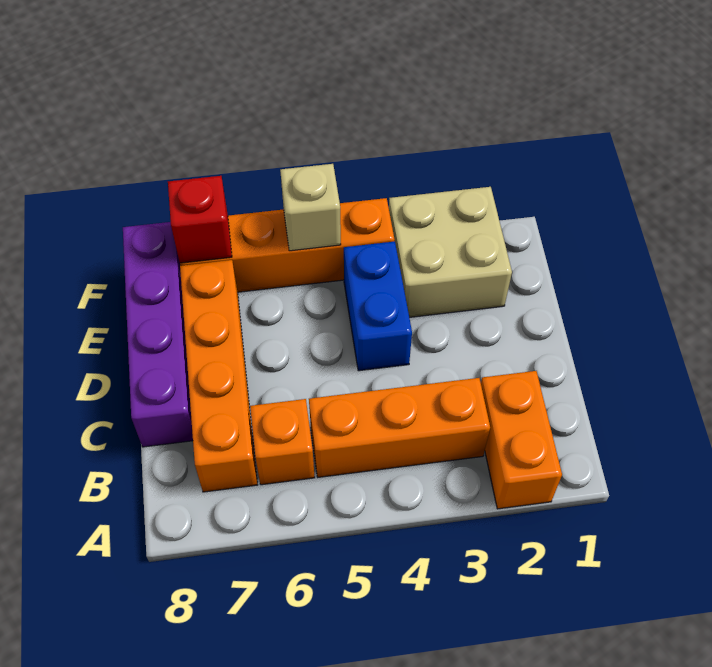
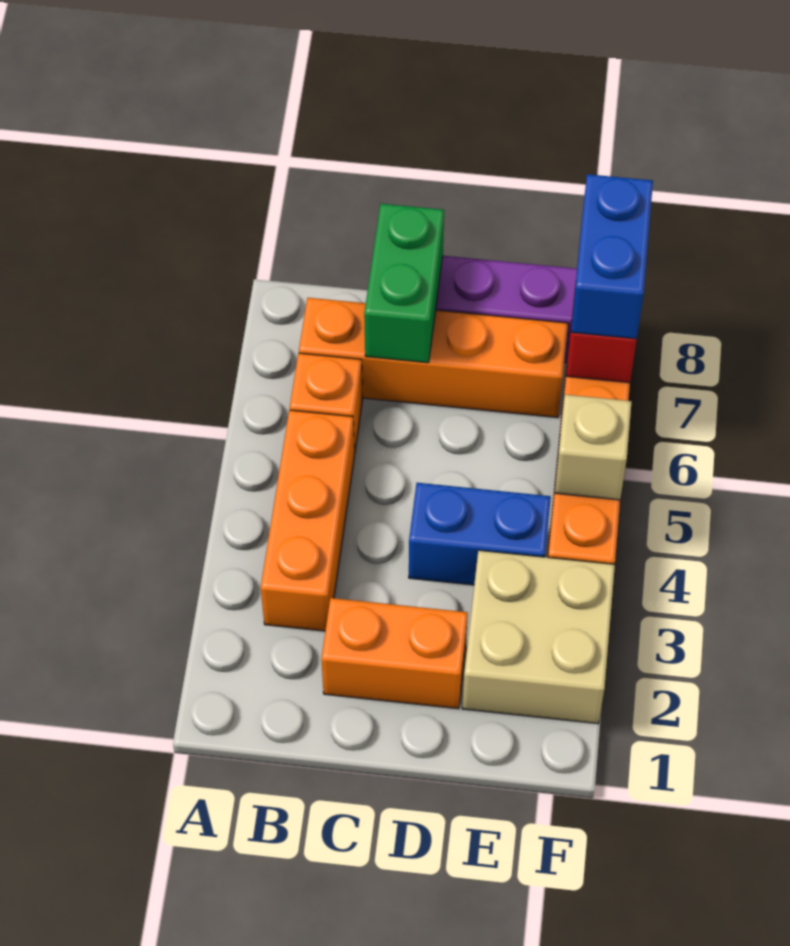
orange brick A2:B2 level 1 -> orange brick C2:D2 level 1
none -> green brick C7:C8 level 2
none -> blue brick F7:F8 level 3

